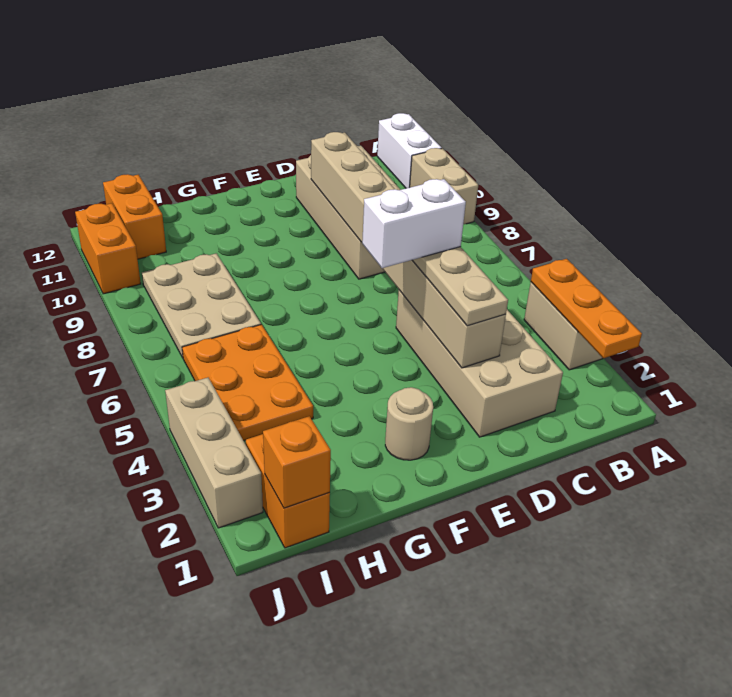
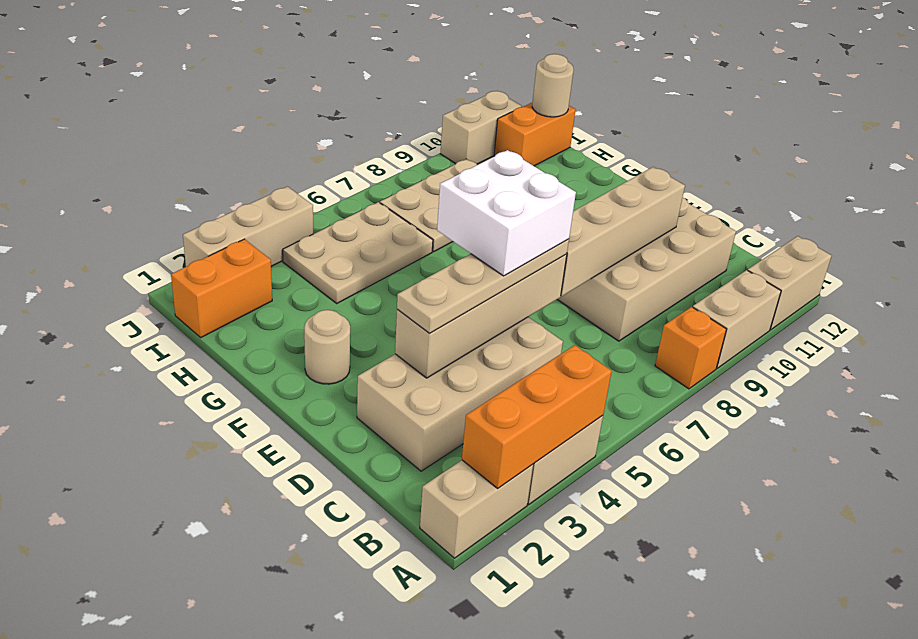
none -> tan brick A1:A2 level 1
orange plate A2:A4 level 2 -> orange brick A2:A4 level 2
white brick A11:A12 level 1 -> tan brick A11:A12 level 1
white brick D5:E5 level 4 -> white brick D5:E6 level 4
orange plate H4:I6 level 1 -> tan plate H4:I6 level 1
orange brick I1 level 2 -> orange brick A8 level 1
none -> tan round brick I12 level 2
orange brick J10:J11 level 1 -> tan brick J10:J11 level 1

